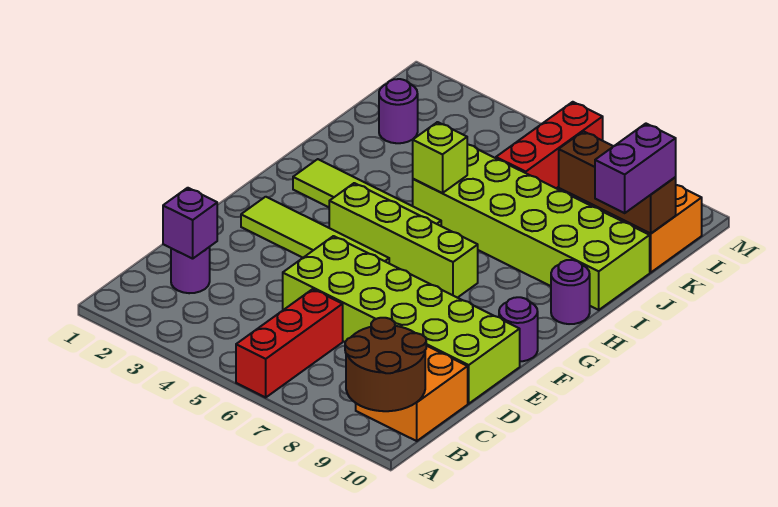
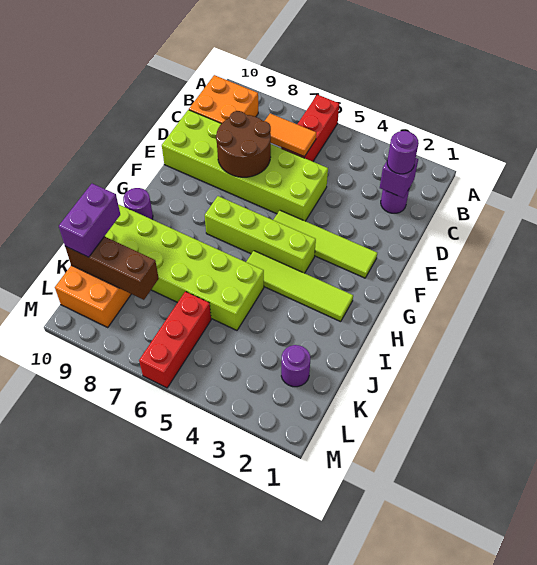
brown round brick A9:B10 level 2 -> brown round brick D7:E8 level 2
none -> orange tile C6:C7 level 2
purple round brick F10 level 1 -> purple round brick C2 level 3
lime brick I5 level 2 -> none

